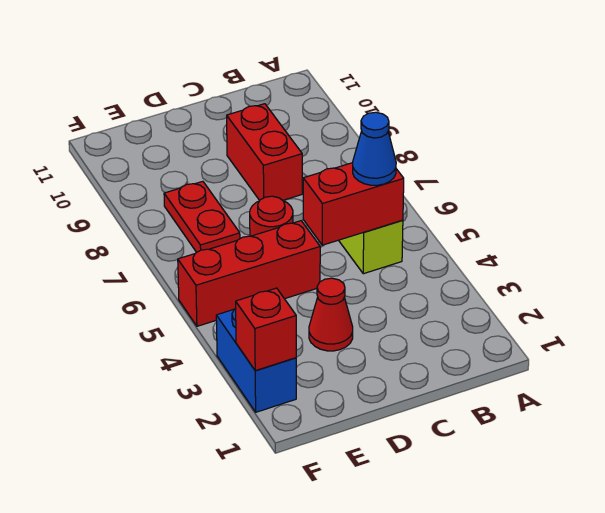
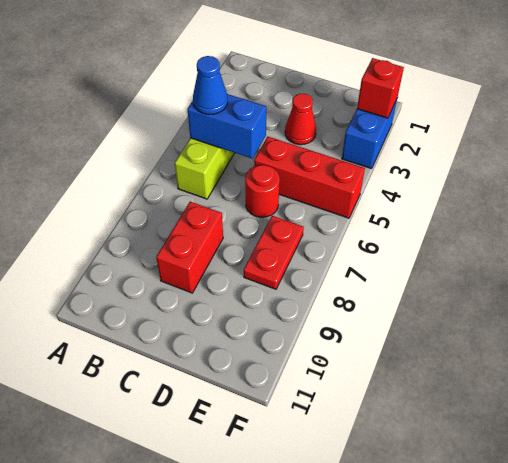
red brick B5:C5 level 2 -> blue brick B5:C5 level 2

